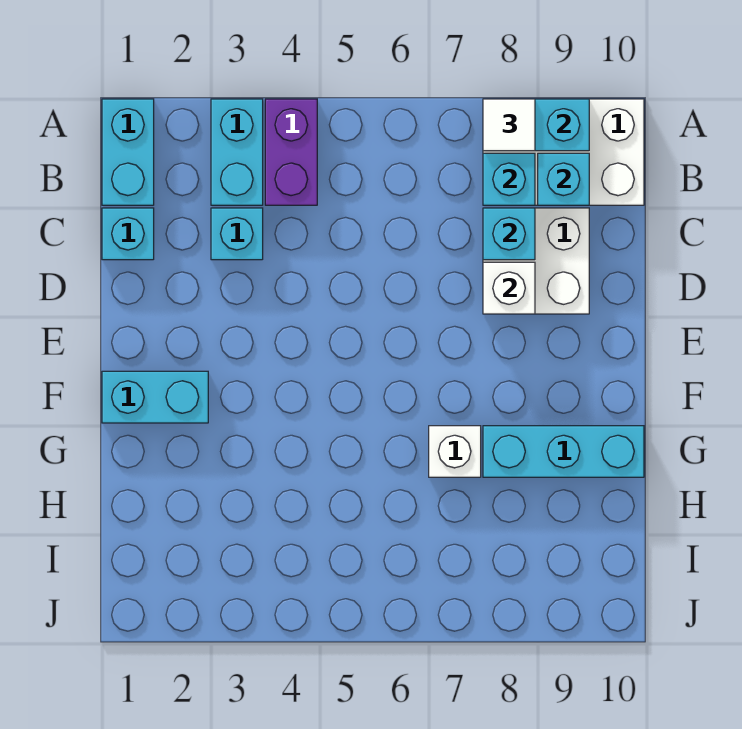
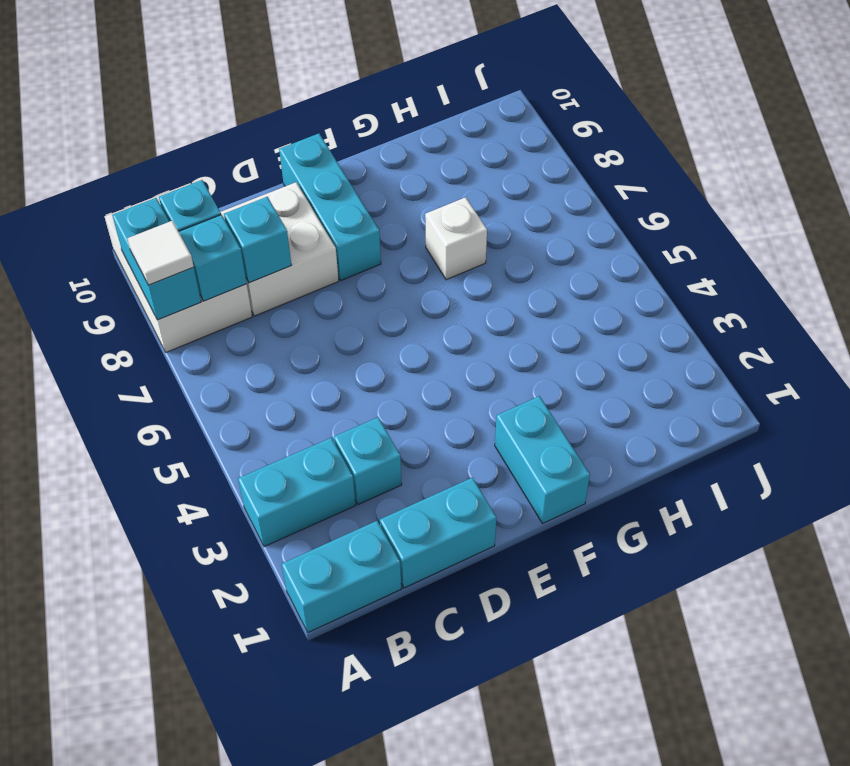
purple brick A4:B4 level 1 -> none
cyan brick C1 level 1 -> cyan brick C1:D1 level 1
white brick D8 level 2 -> none
cyan brick G8:G10 level 1 -> cyan brick E8:E10 level 1

